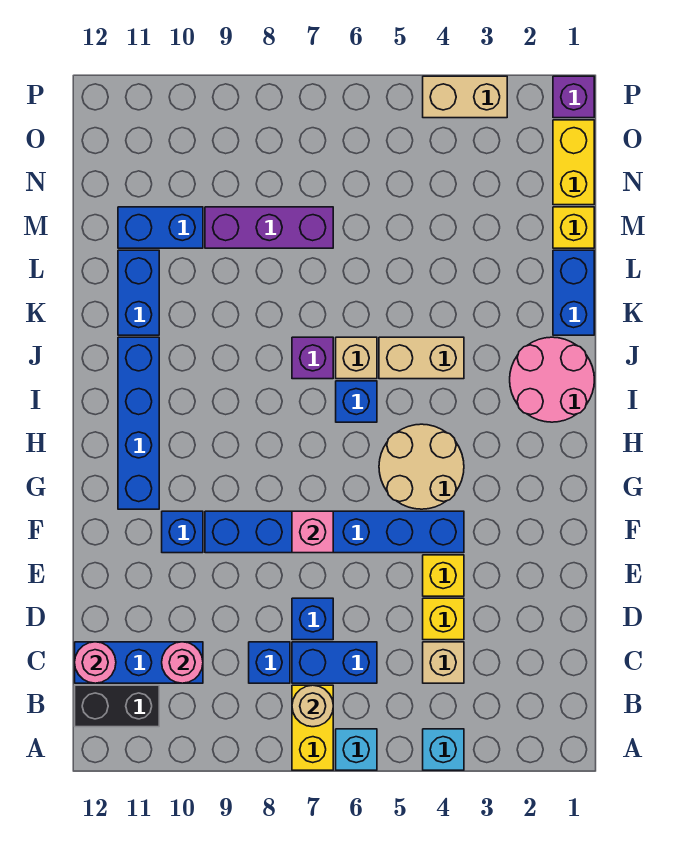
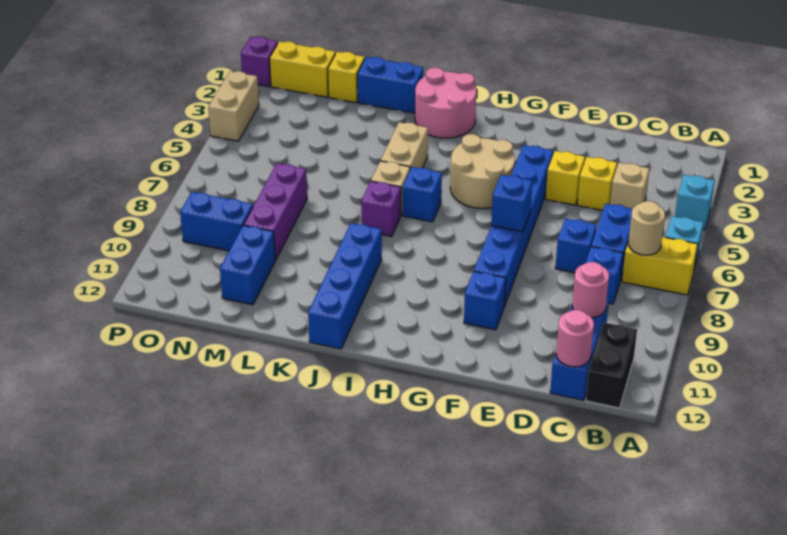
pink brick F7 level 2 -> blue brick F7 level 2
blue brick G11:J11 level 1 -> blue brick J9:J12 level 1
blue brick K11:L11 level 1 -> blue brick N9:O9 level 1

